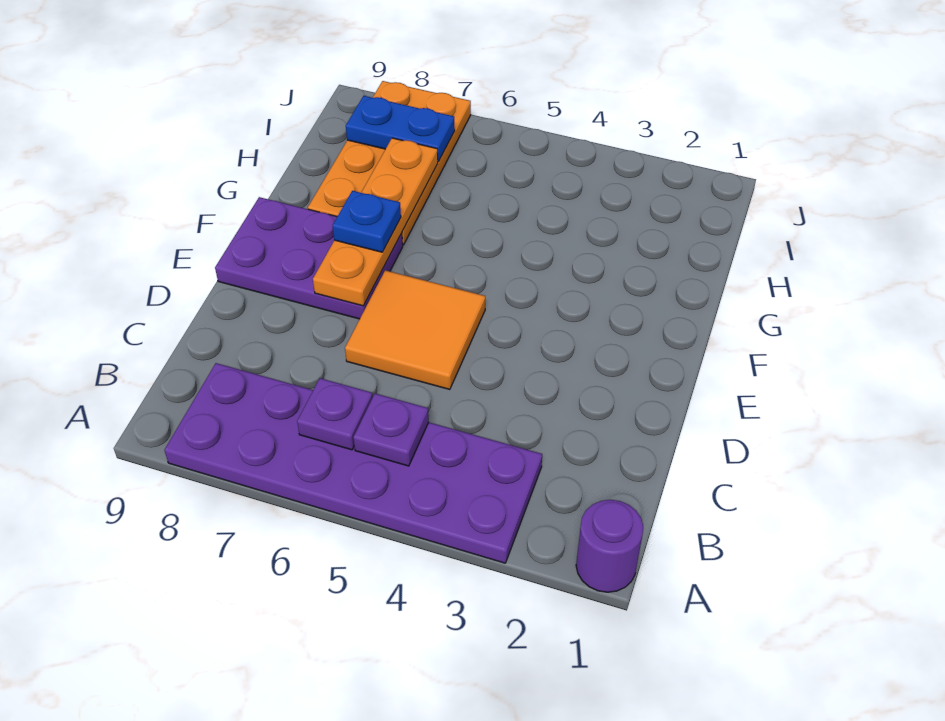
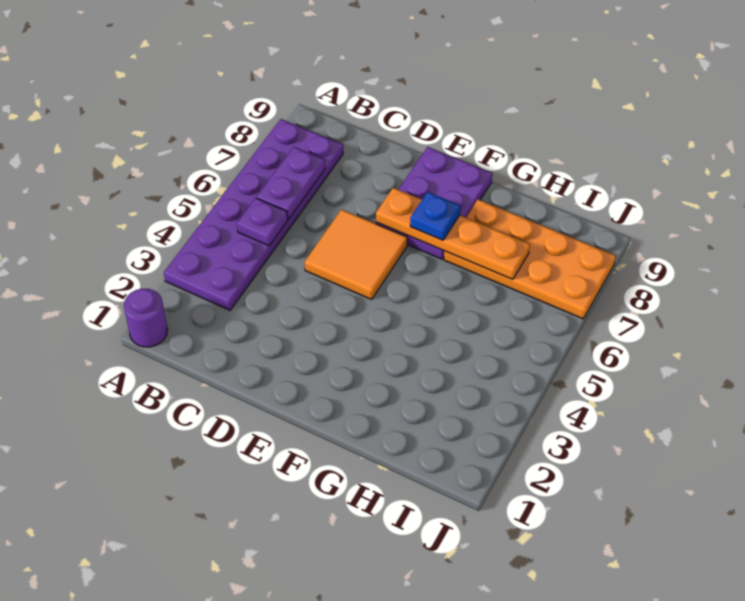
purple plate B6 level 2 -> purple plate B6:B7 level 2
blue plate I7:I8 level 2 -> none

